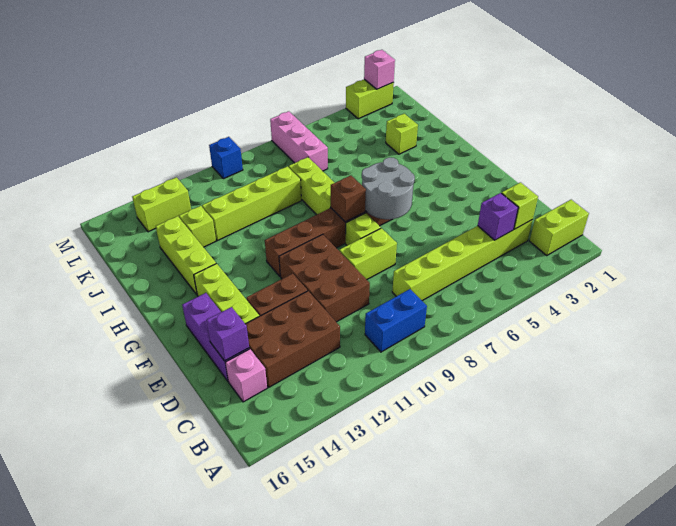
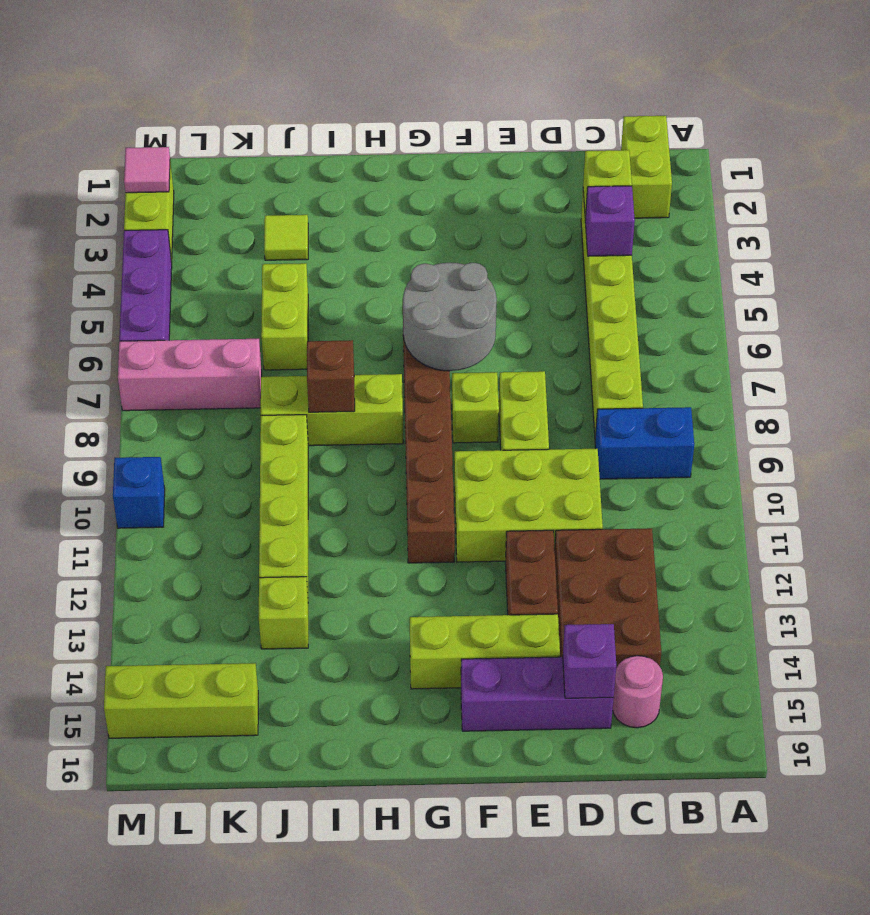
blue brick B9:B10 level 1 -> blue brick B9:C9 level 1
pink brick C15 level 1 -> pink round brick C15 level 1
brown brick D10:F11 level 1 -> lime brick D10:F11 level 1
brown brick G8 level 2 -> brown brick I8 level 2
lime brick H14:J14 level 1 -> lime brick K15:M15 level 1
lime brick J3 level 1 -> lime tile J3 level 1
lime brick L13:L14 level 1 -> lime brick J5:J6 level 1
pink brick M2 level 2 -> pink tile M2 level 2
none -> purple brick M4:M6 level 1

